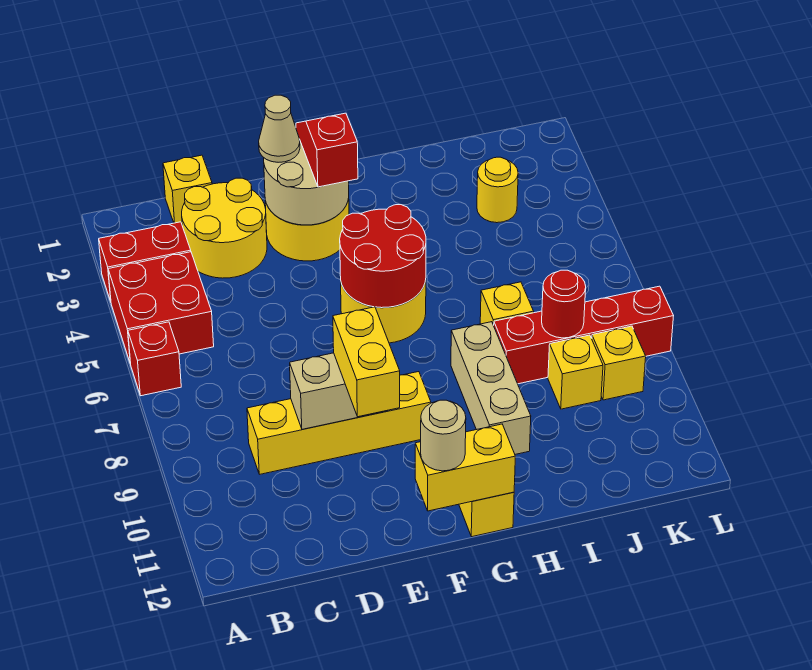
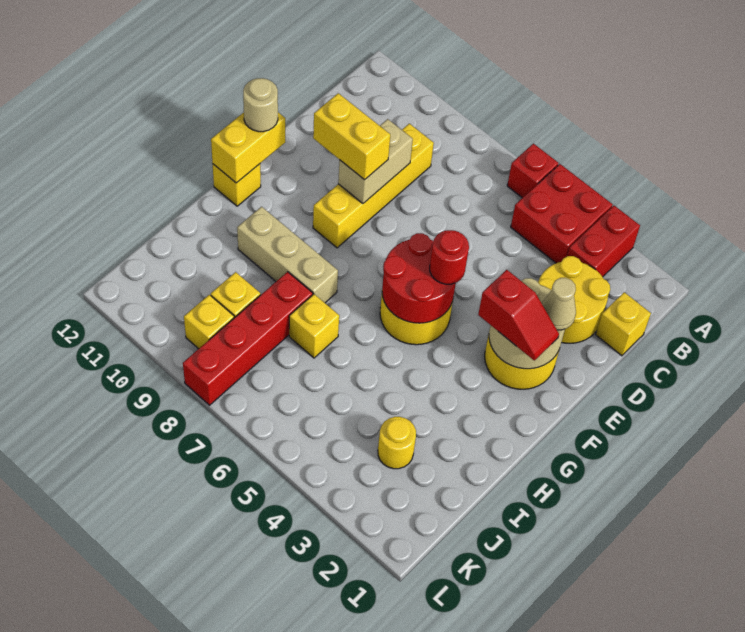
red round brick J8 level 2 -> red round brick F5 level 3

